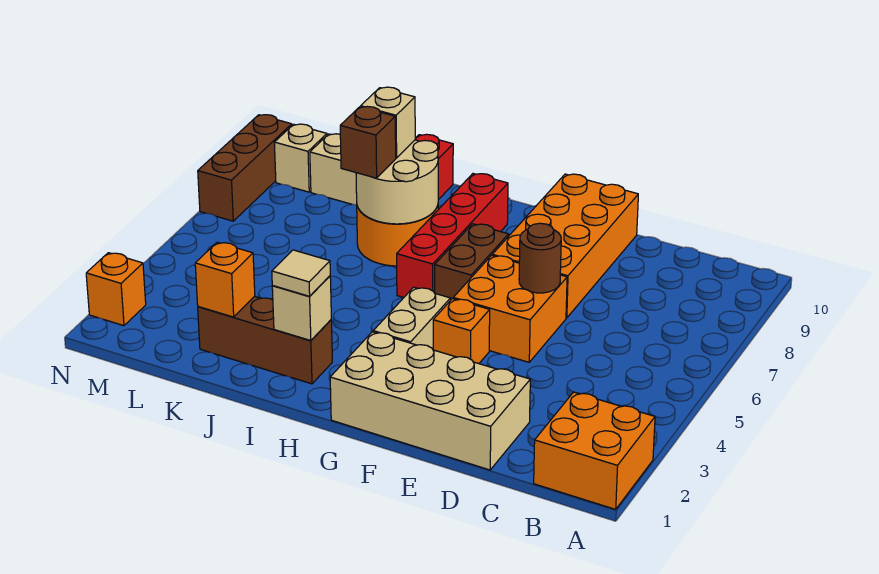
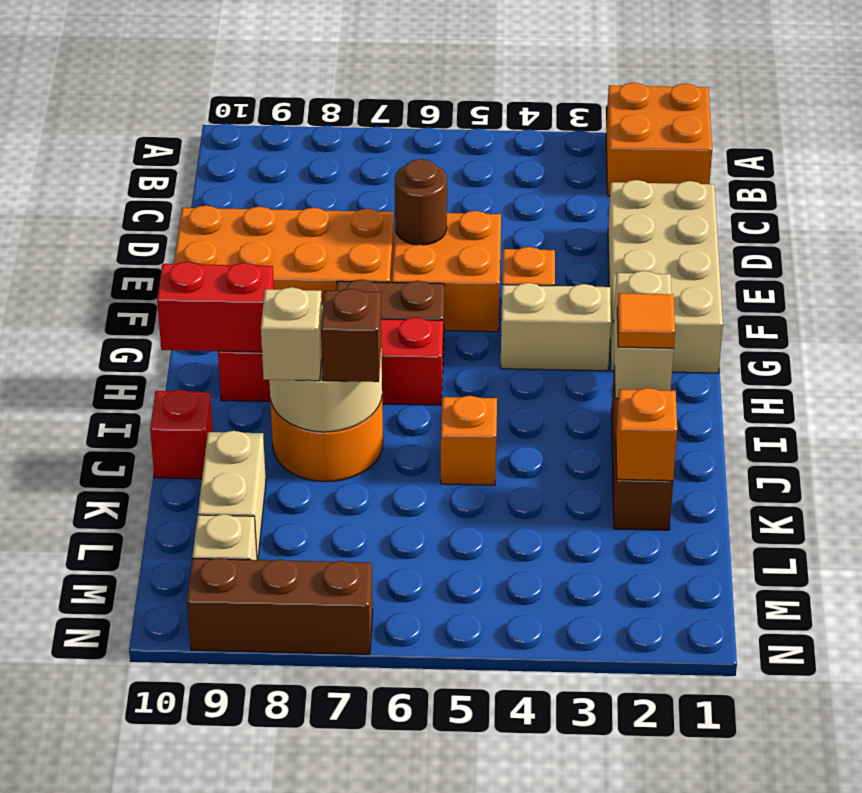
none -> red brick H9:H10 level 2
tan brick I2 level 2 -> tan brick H2:I2 level 2
tan tile I2 level 3 -> orange tile I2 level 3
orange brick N2 level 1 -> orange brick J5 level 1

